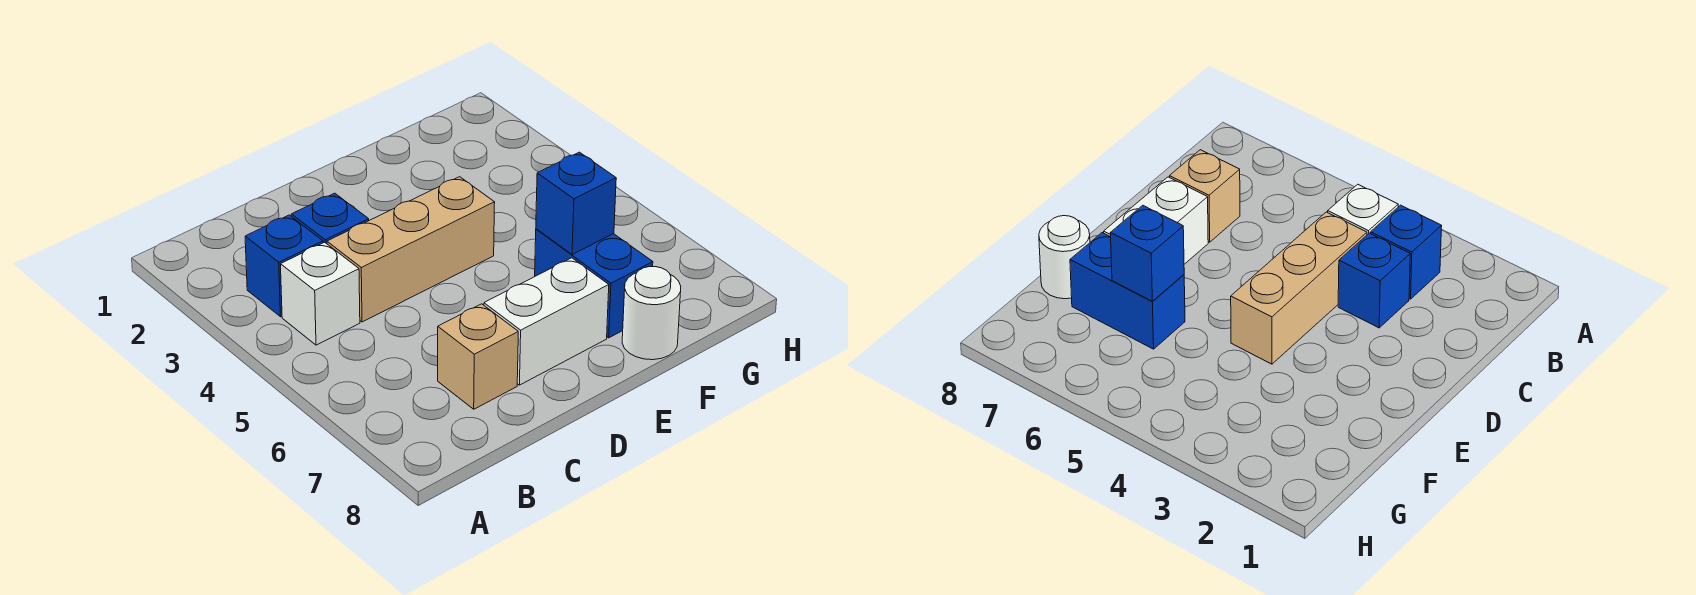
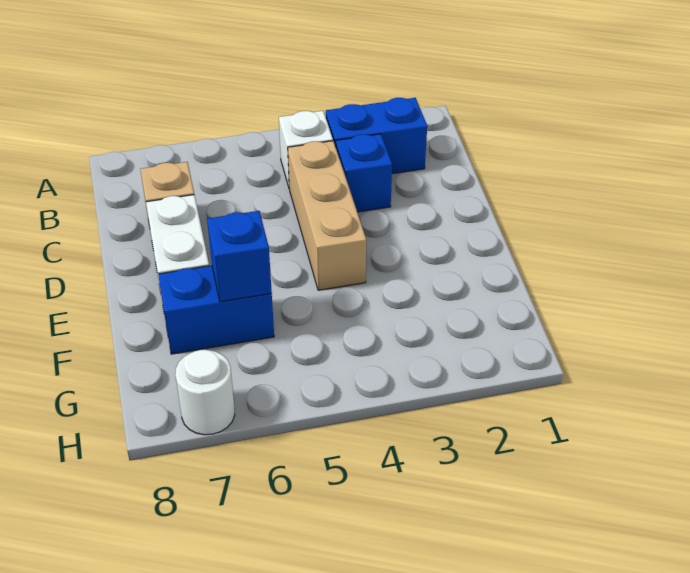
blue brick B3 level 1 -> blue brick B2:B3 level 1
white round brick F8 level 1 -> white round brick H7 level 1

